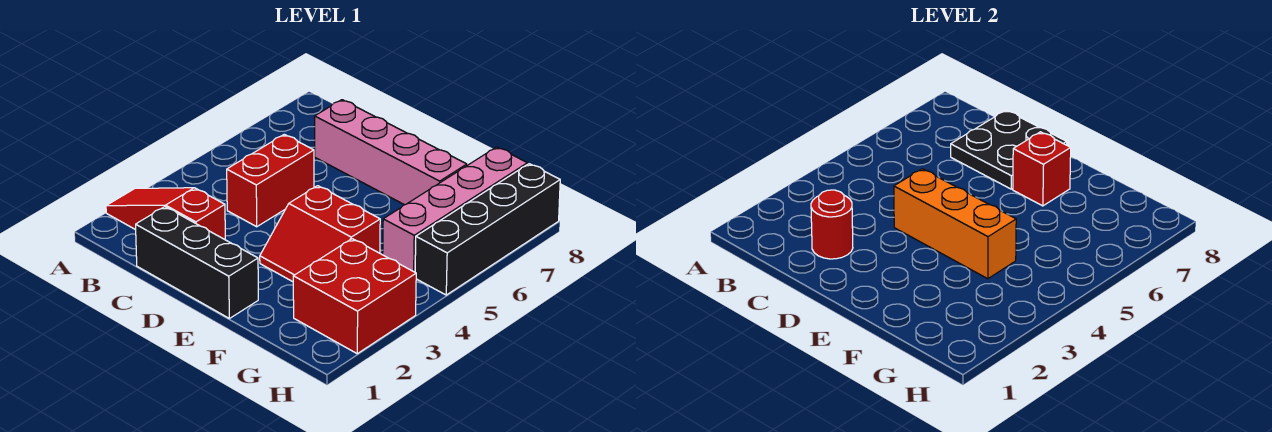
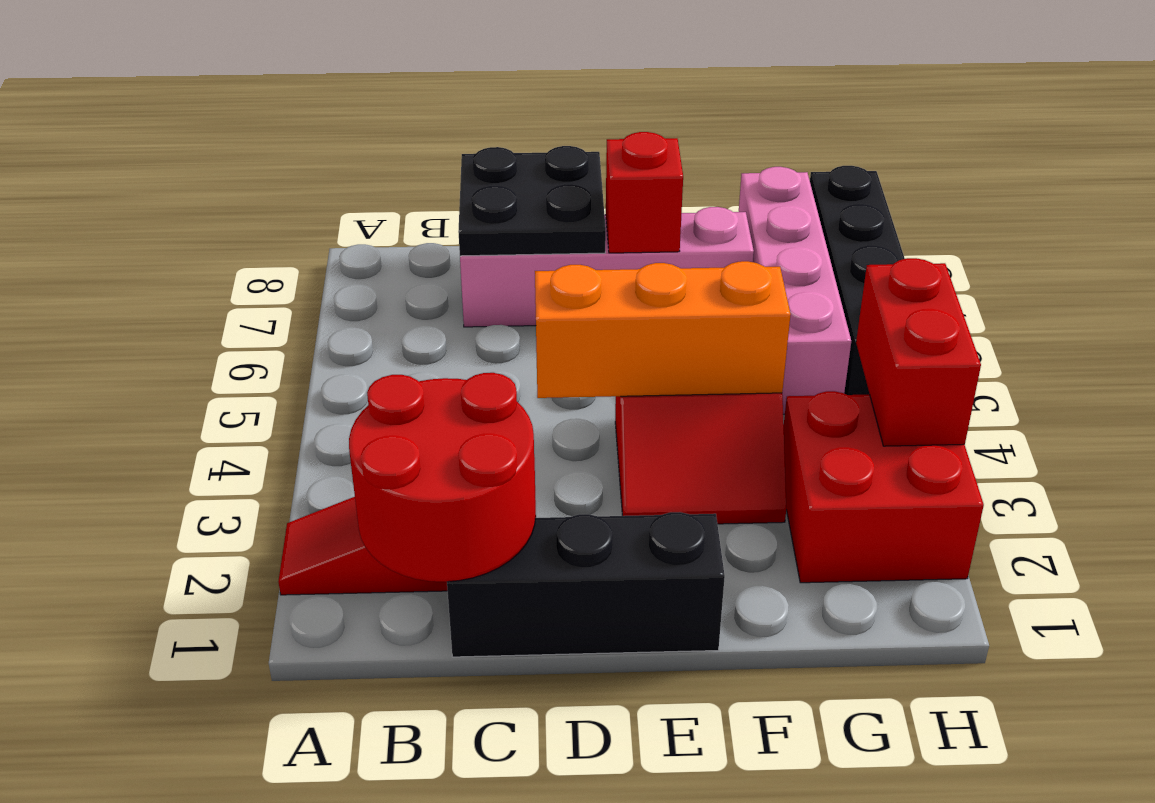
red round brick C2 level 2 -> red round brick B1:C2 level 2
red brick C4:C5 level 1 -> red brick H3:H4 level 2

